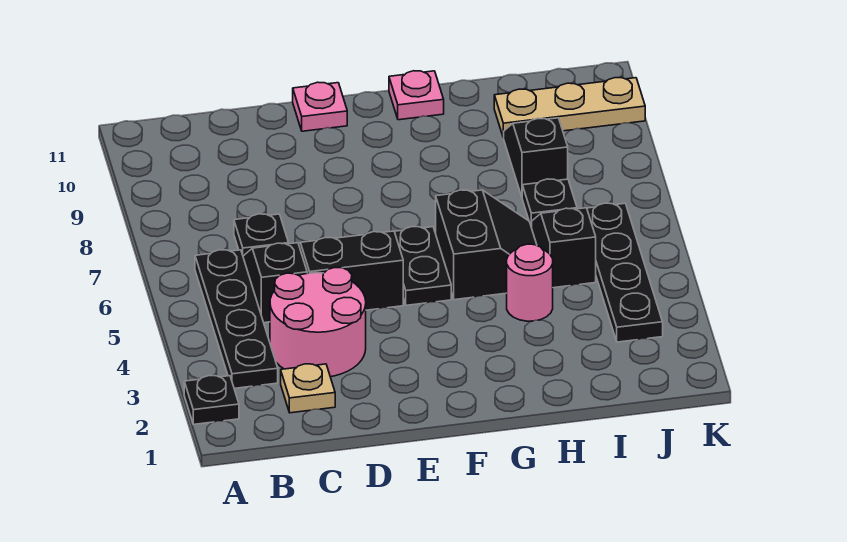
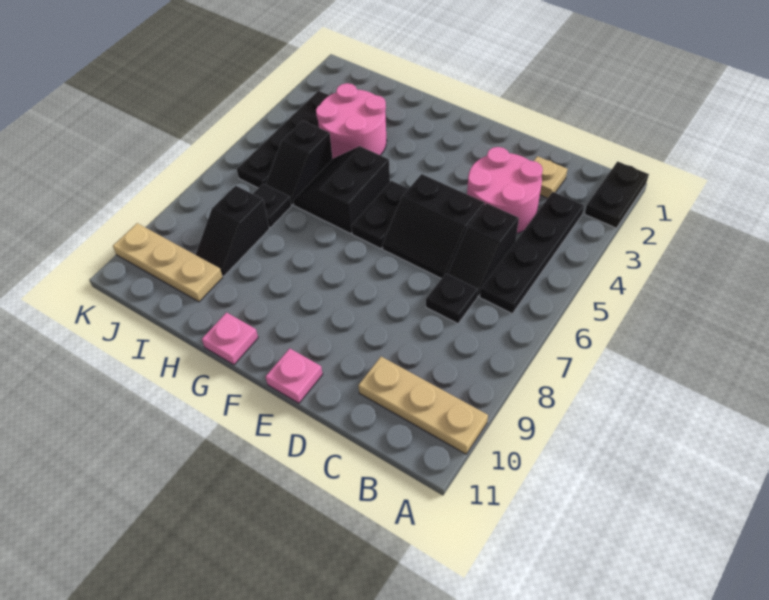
black plate A2 level 1 -> black plate A1:A2 level 1
none -> tan plate A10:C10 level 1
pink round brick H4 level 1 -> pink round brick H3:I4 level 1

